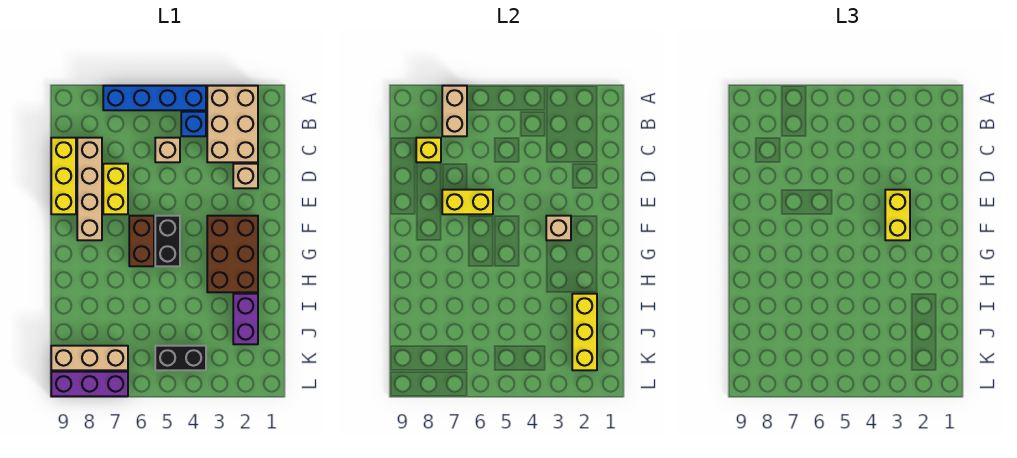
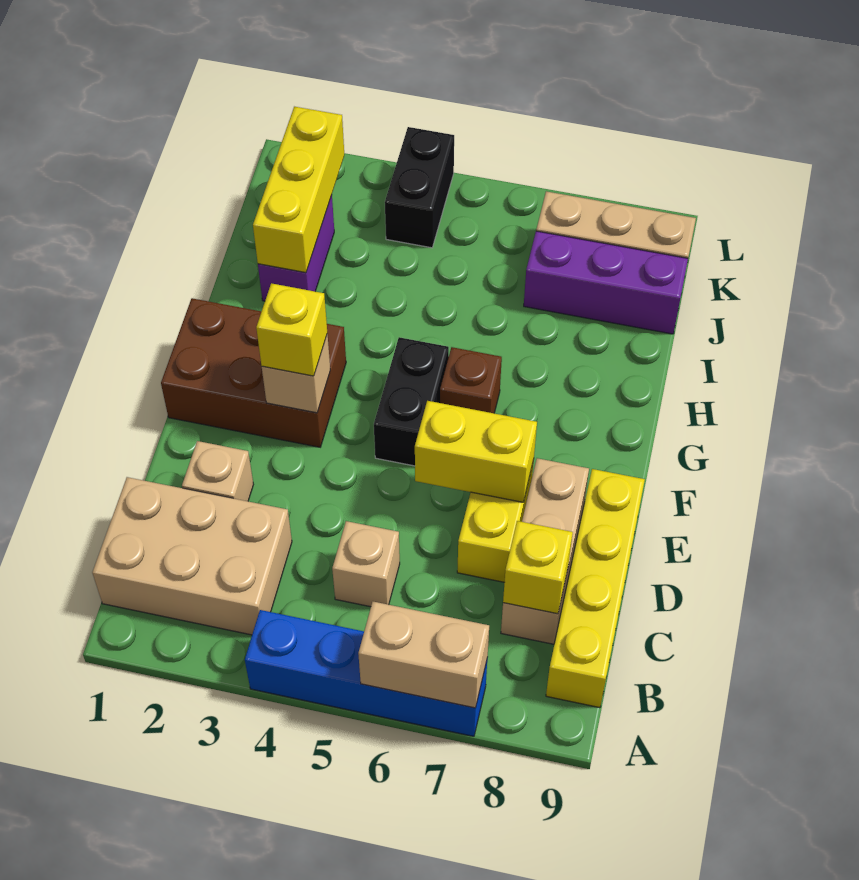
tan brick A2:C3 level 1 -> tan brick B1:C3 level 1
tan brick A7:B7 level 2 -> tan brick A6:A7 level 2
blue brick B4 level 1 -> none
tan brick C8:F8 level 1 -> tan brick C8:E8 level 1
yellow brick C9:E9 level 1 -> yellow brick B9:E9 level 1
yellow brick E3:F3 level 3 -> yellow brick F3 level 3
brown brick F2:H3 level 1 -> brown brick F1:G3 level 1
brown brick F6:G6 level 1 -> brown brick G6 level 1
black brick K4:K5 level 1 -> black brick K4:L4 level 1
purple brick L7:L9 level 1 -> purple brick J7:J9 level 1

